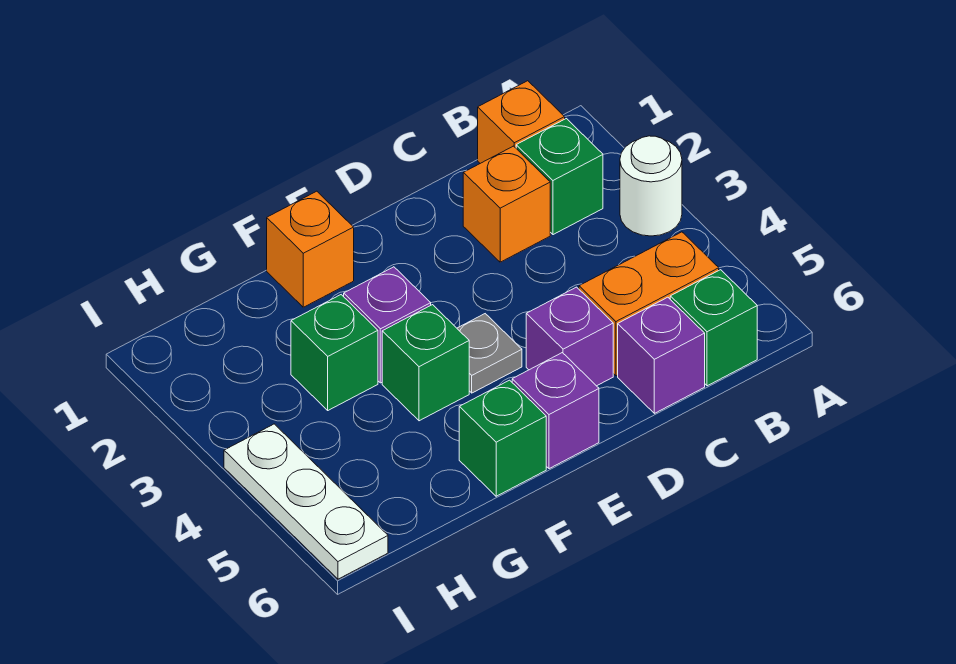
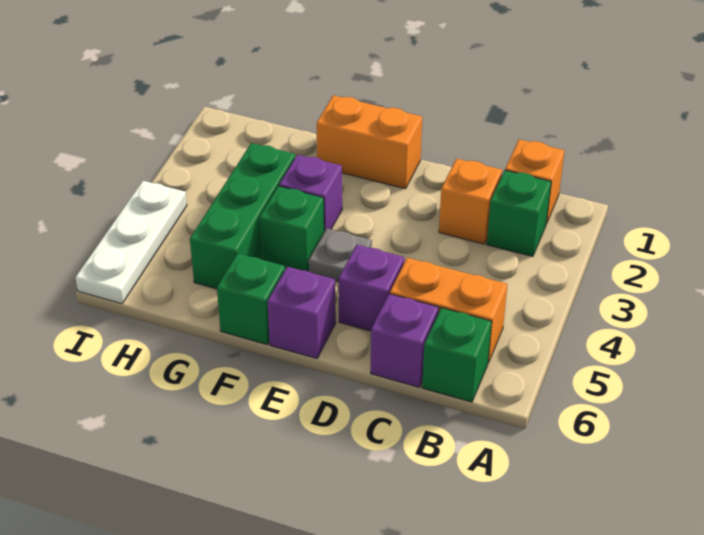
white round brick A3 level 1 -> none
orange brick F1 level 1 -> orange brick E1:F1 level 1
green brick G3 level 1 -> green brick G3:G5 level 1

